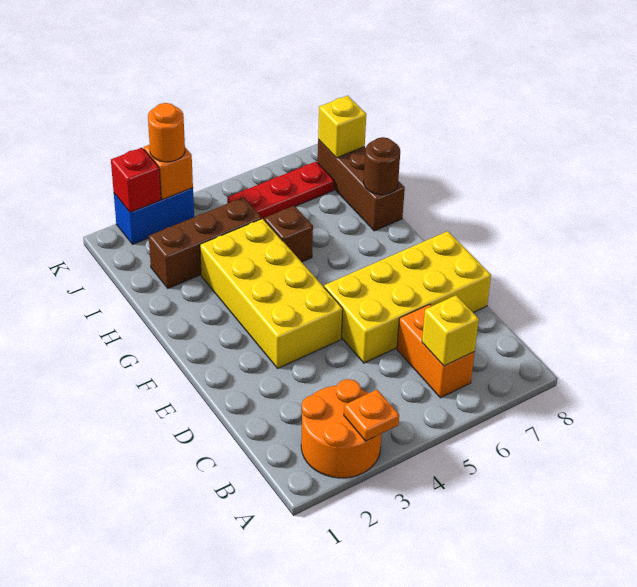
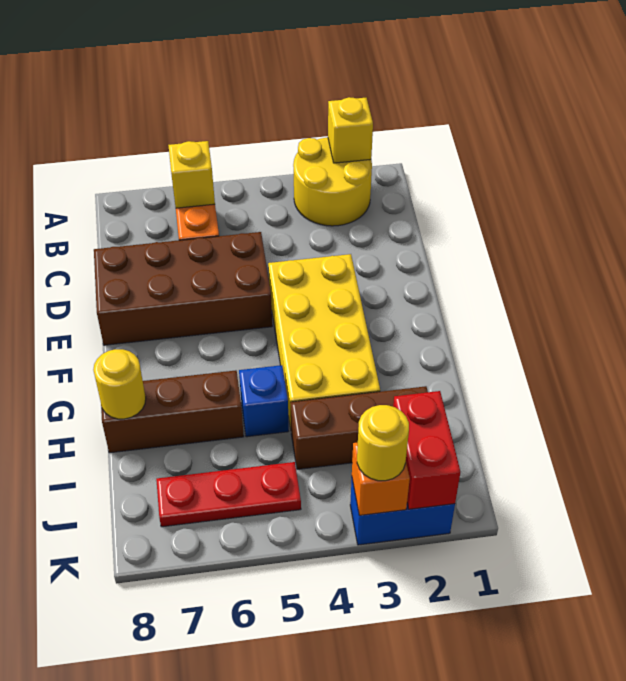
orange round brick A2:B3 level 1 -> yellow round brick A2:B3 level 1
orange plate A3 level 2 -> none
yellow brick D5:E8 level 1 -> brown brick D5:E8 level 1
brown brick H5 level 1 -> blue brick H5 level 1
brown brick H8:J8 level 1 -> brown brick H6:H8 level 1
brown round brick H8 level 2 -> yellow round brick H8 level 2
yellow brick J8 level 2 -> yellow brick A2 level 2
red brick K2 level 2 -> red brick J2:K2 level 2
orange round brick K3 level 3 -> yellow round brick K3 level 3

